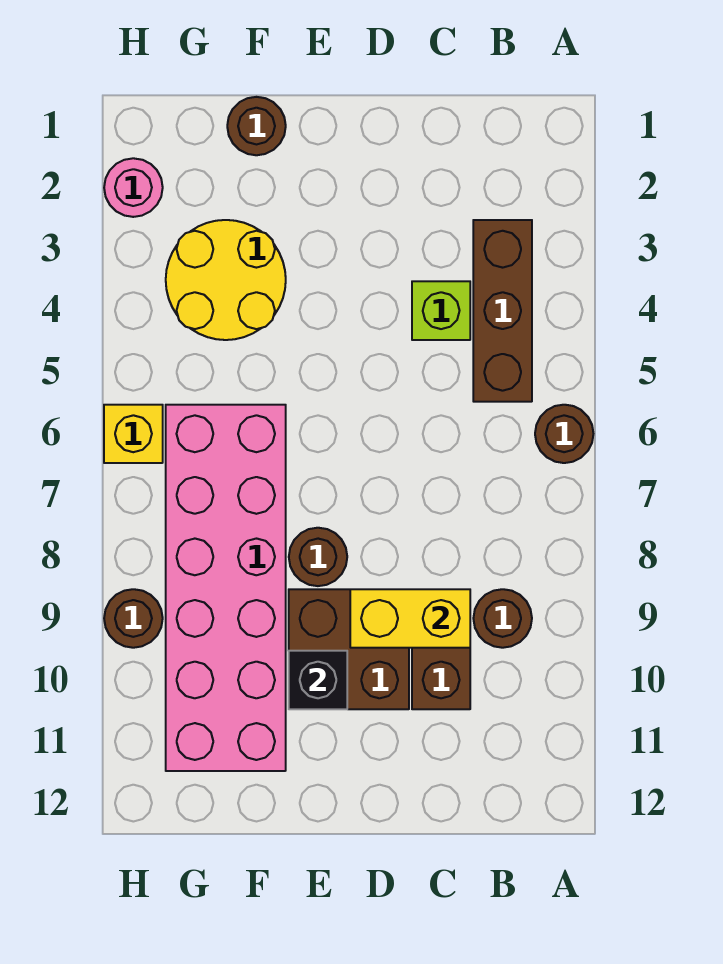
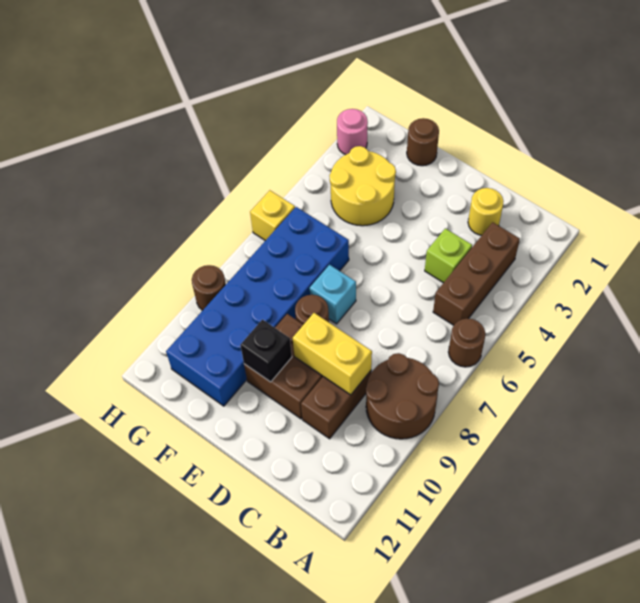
brown round brick B9 level 1 -> brown round brick A8:B9 level 1
none -> yellow round brick C2 level 1
none -> cyan brick E7 level 1
pink brick F6:G11 level 1 -> blue brick F6:G11 level 1

